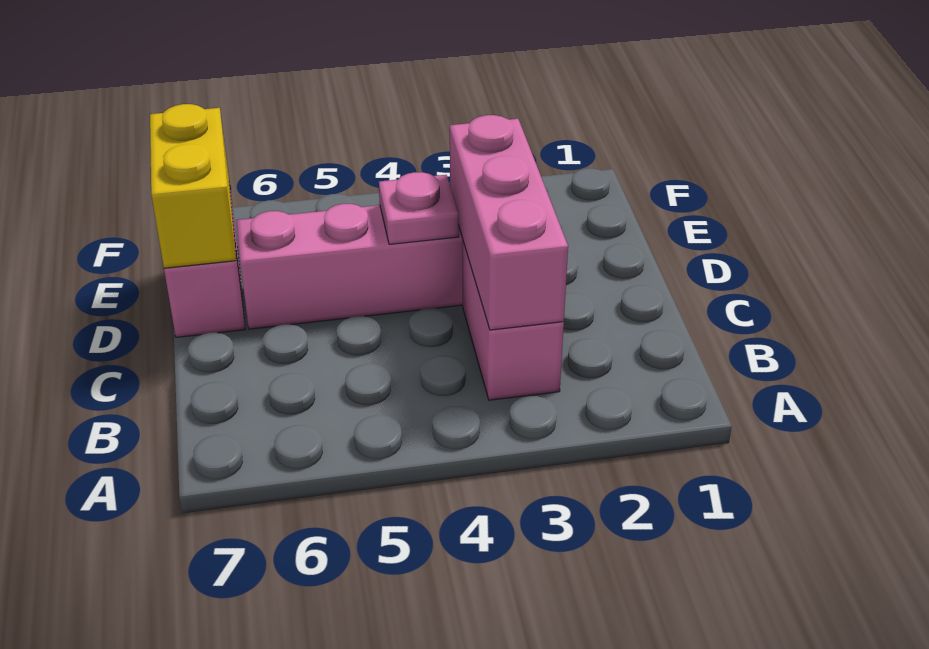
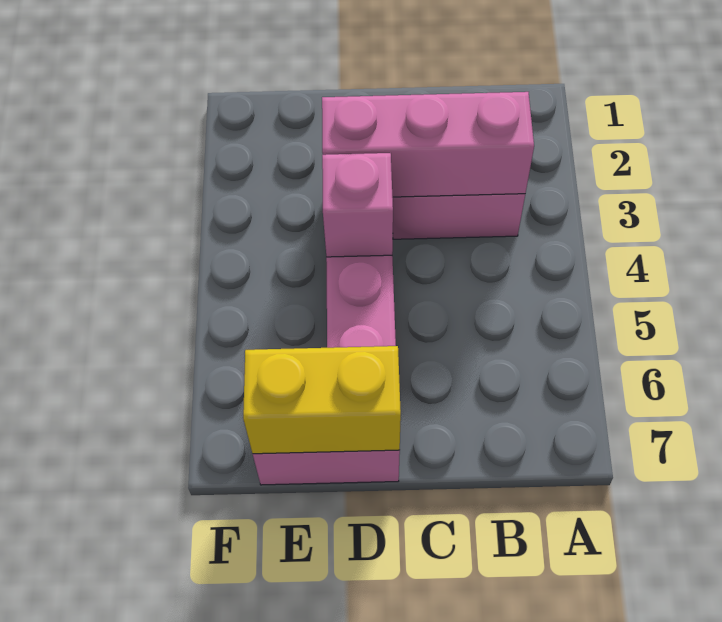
pink plate D4 level 2 -> pink brick D4 level 2

